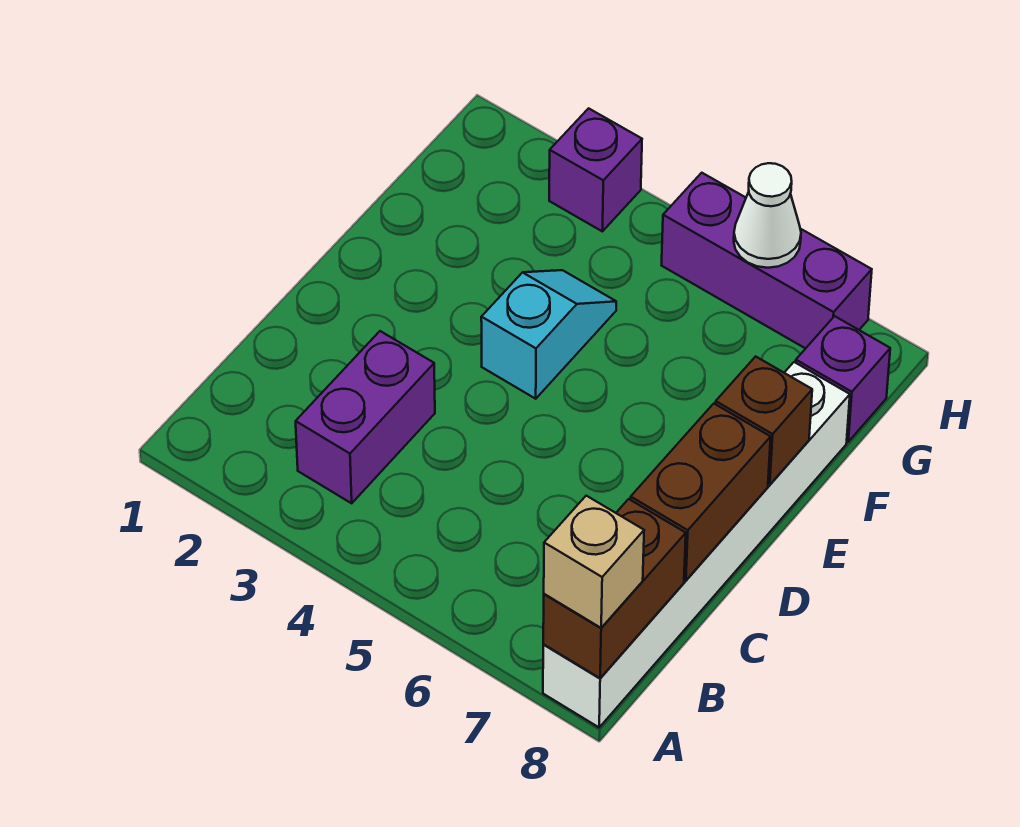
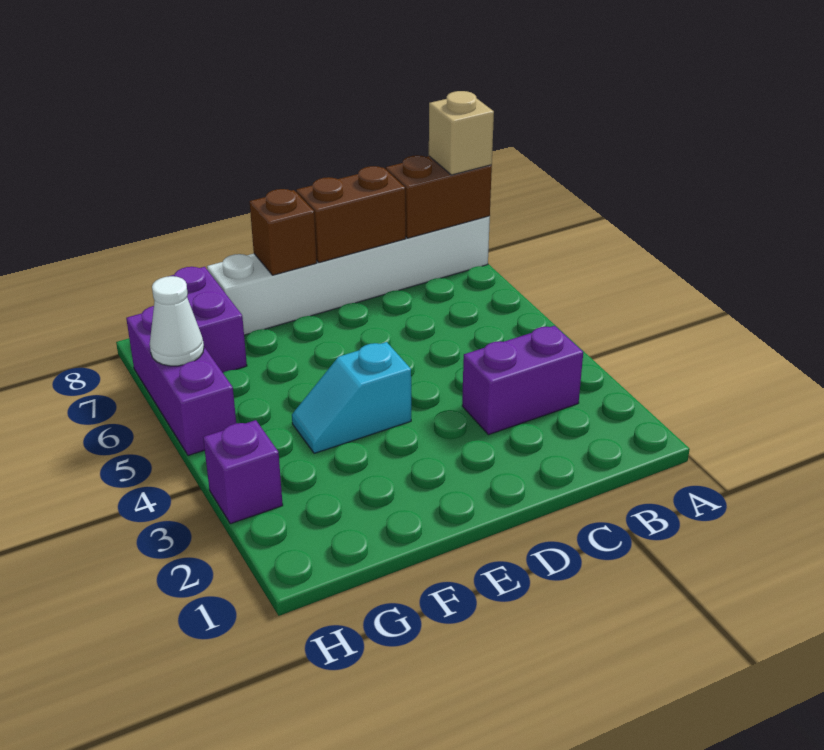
purple brick G8 level 1 -> purple brick G7:G8 level 1

